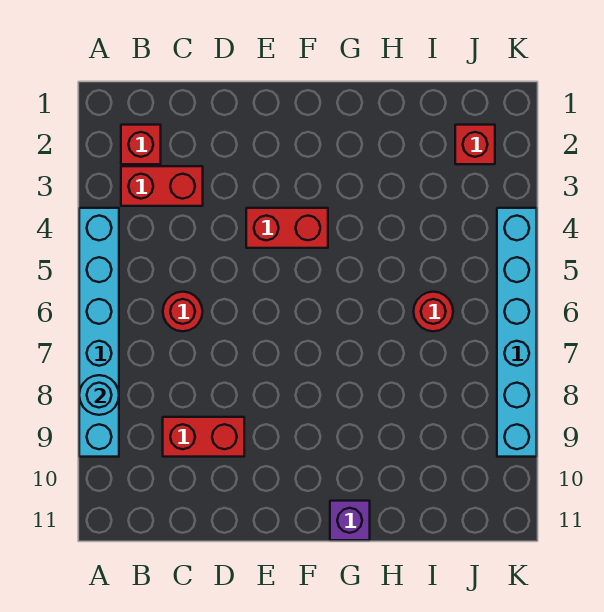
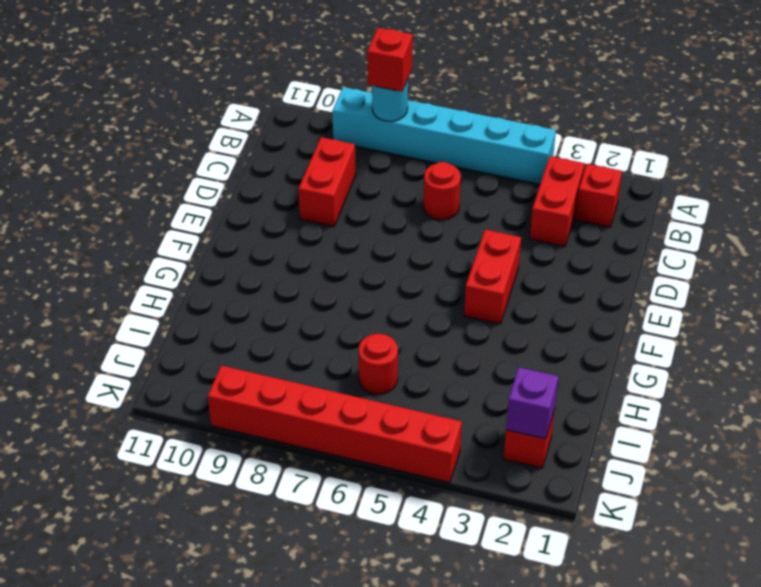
none -> red brick A8 level 3
purple brick G11 level 1 -> purple brick J2 level 2
cyan brick K4:K9 level 1 -> red brick K4:K9 level 1

